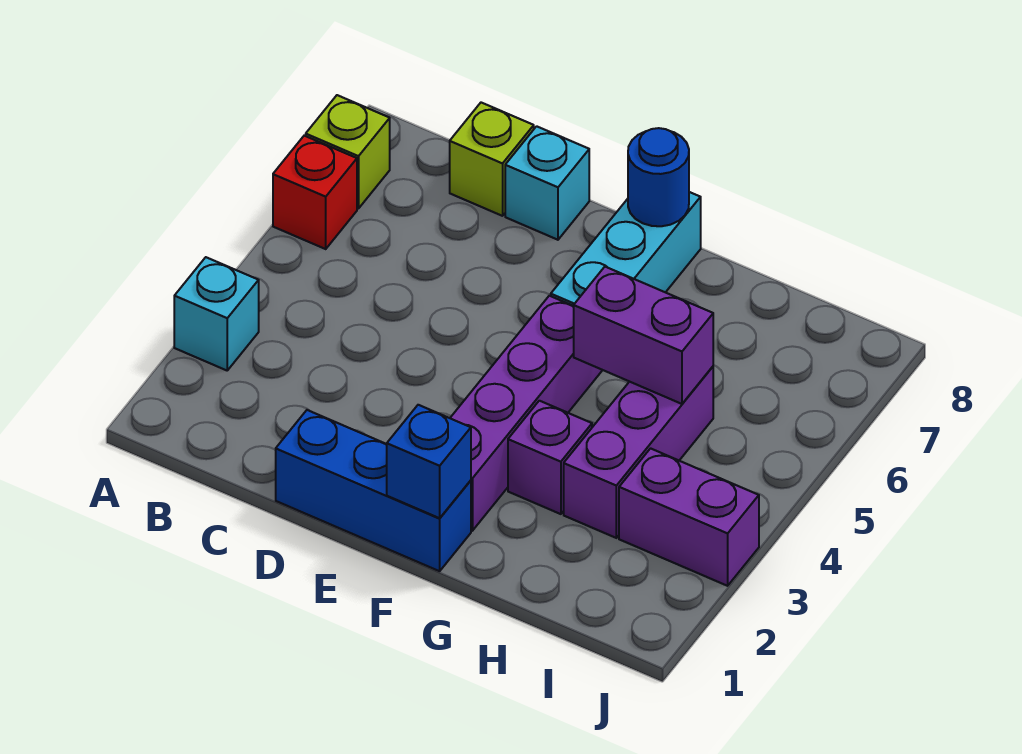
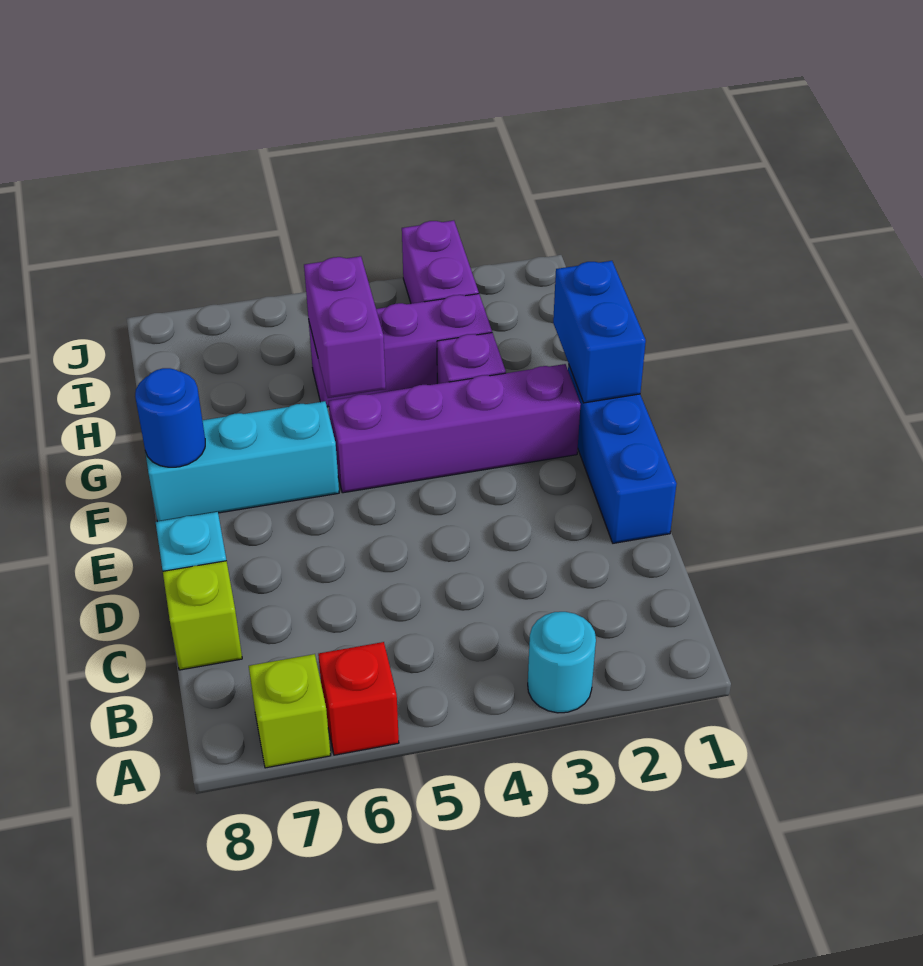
cyan brick A3 level 1 -> cyan round brick A3 level 1
blue brick F1 level 2 -> blue brick F1:G1 level 2

